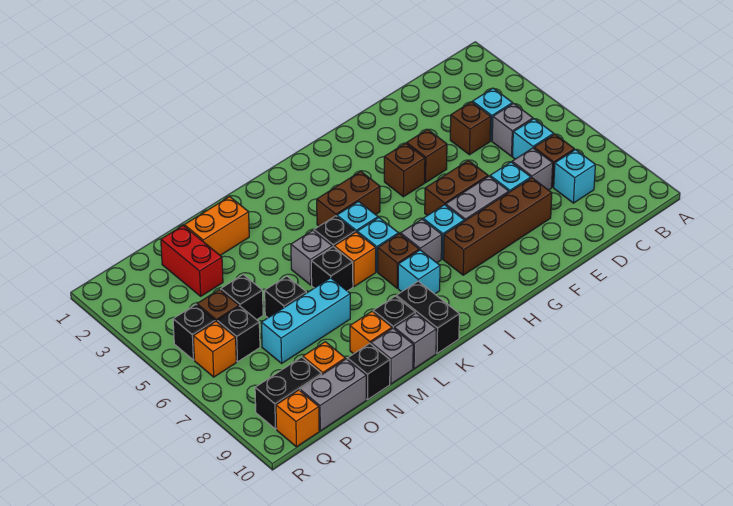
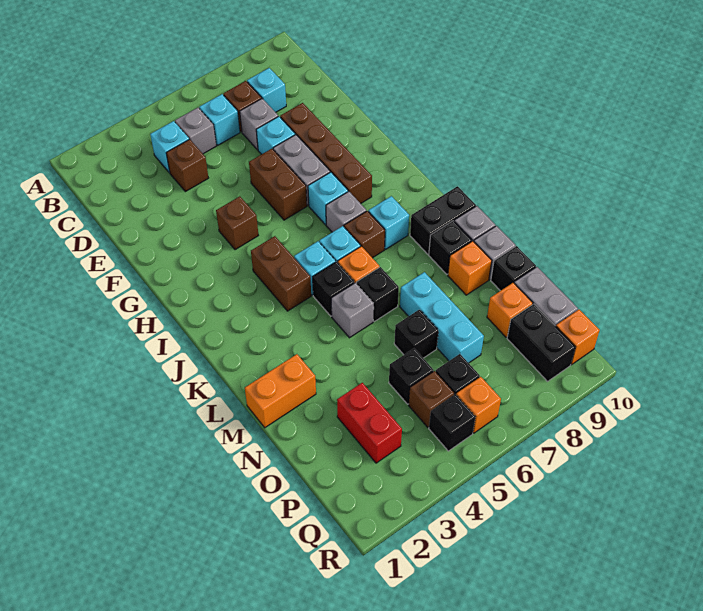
brown brick F4 level 1 -> none
orange brick M2:N2 level 1 -> orange brick M1:M2 level 1
red brick O2:O3 level 1 -> red brick O3:P3 level 1

